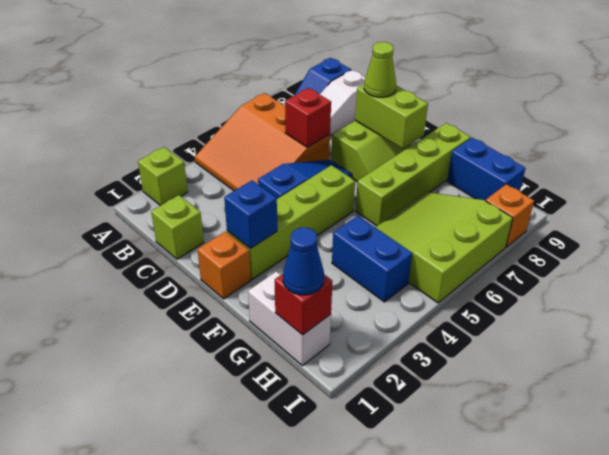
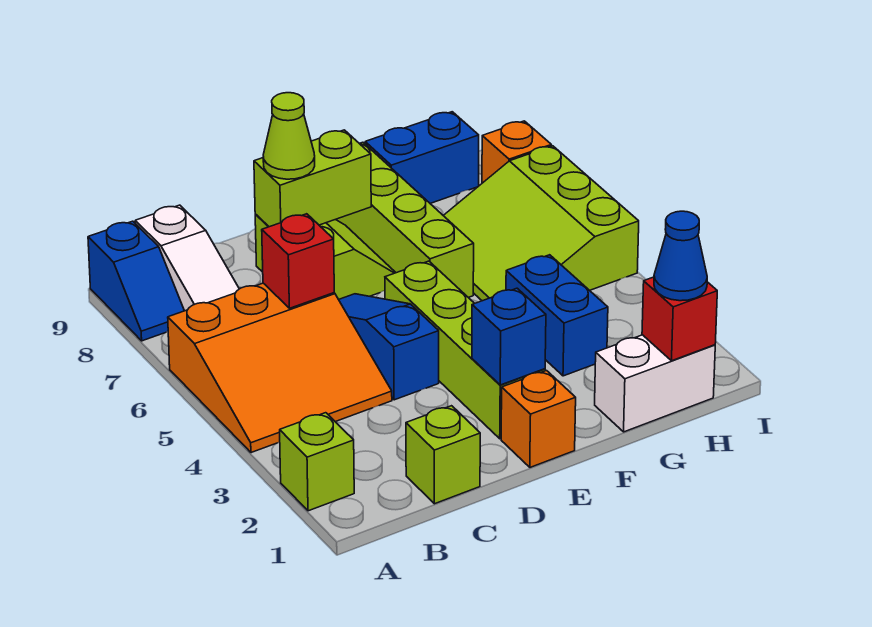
blue brick G4:H4 level 1 -> blue brick G3:G4 level 1

